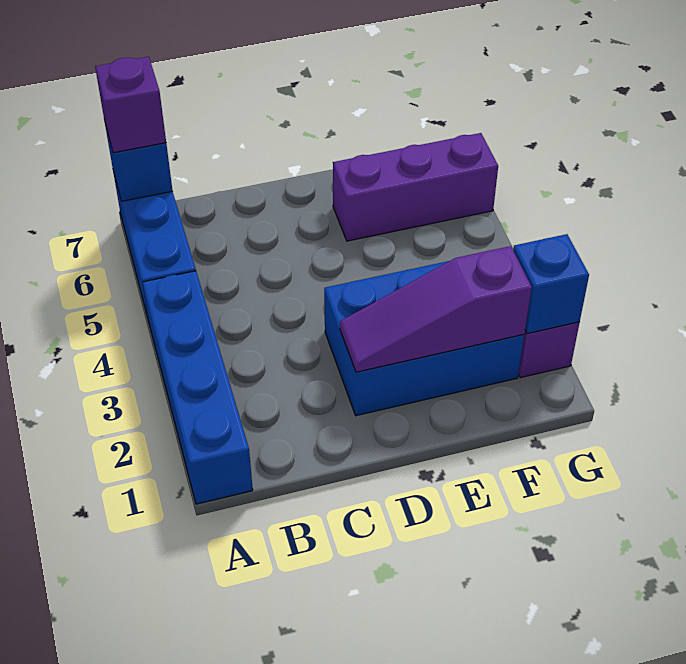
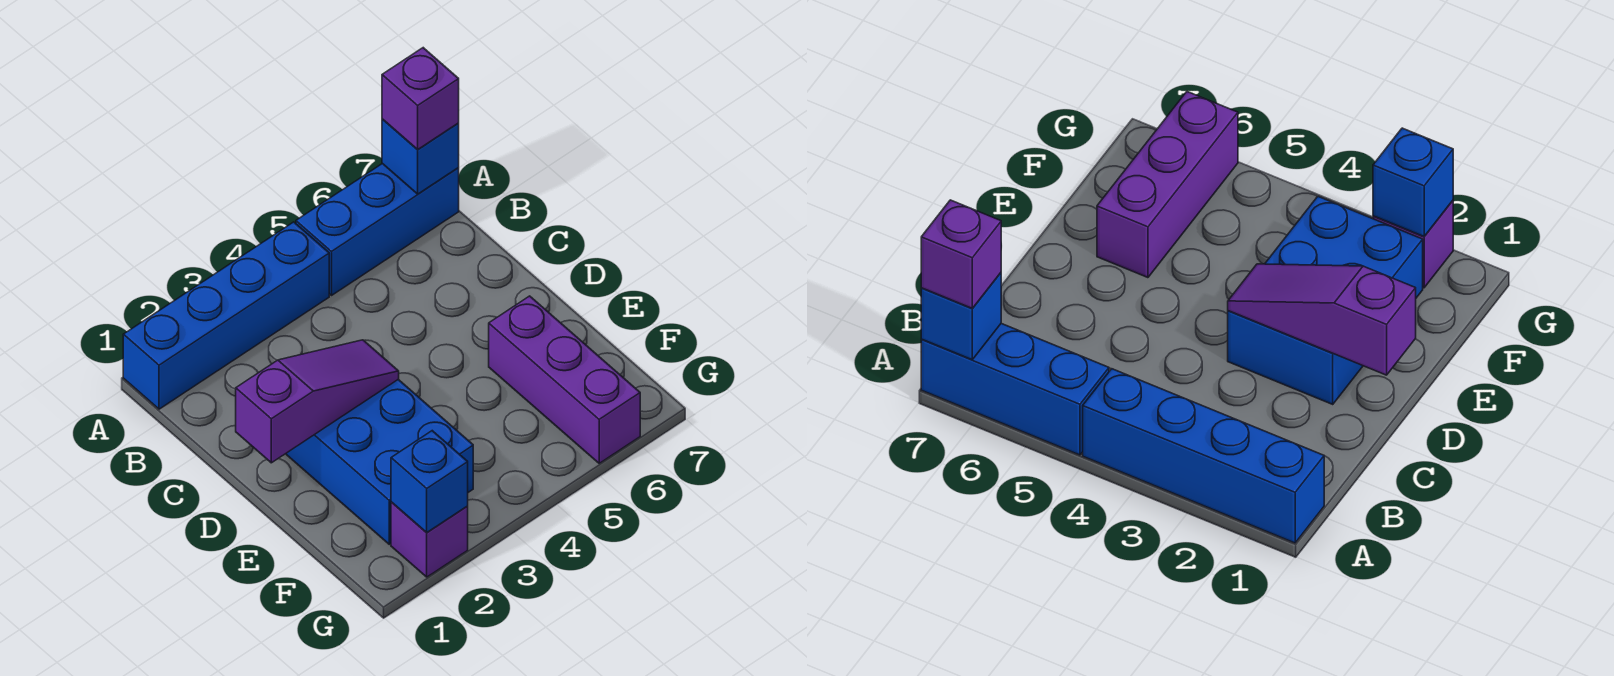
purple slope D2:F2 level 2 top F -> purple slope D1:D3 level 2 top 1

